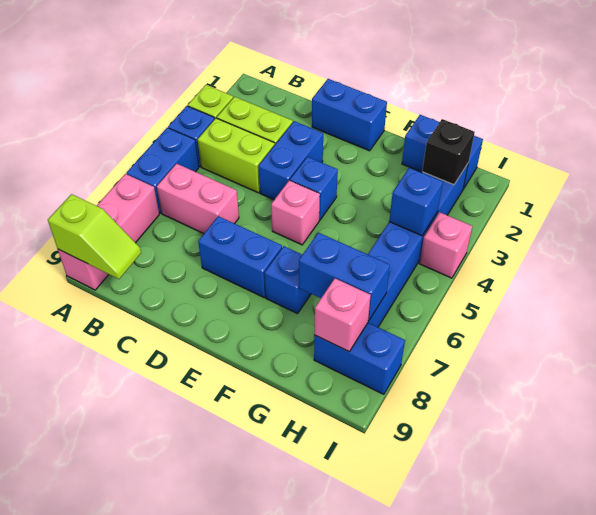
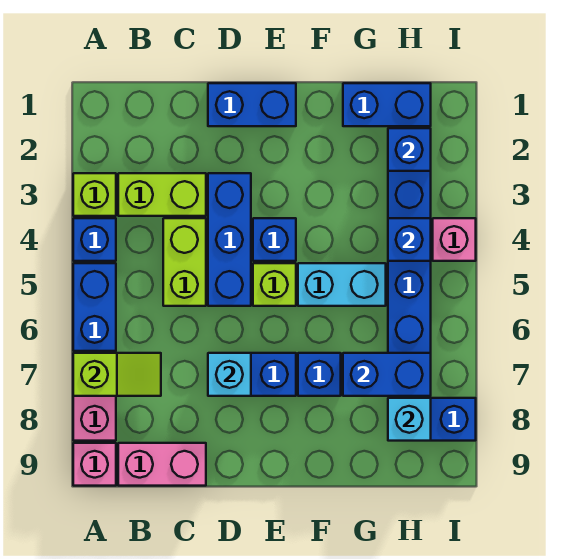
lime slope A9:B9 level 2 top A -> lime slope A7:B7 level 2 top A
lime brick B4:C4 level 1 -> lime brick C4:C5 level 1
pink brick B6:C6 level 1 -> pink brick B9:C9 level 1
blue brick D3:D4 level 1 -> blue brick D3:D5 level 1
none -> cyan brick D7 level 2
pink brick E5 level 1 -> lime brick E5 level 1
none -> cyan brick F5:G5 level 1
black brick H2 level 2 -> blue brick H2 level 2
pink brick H8 level 2 -> cyan brick H8 level 2

